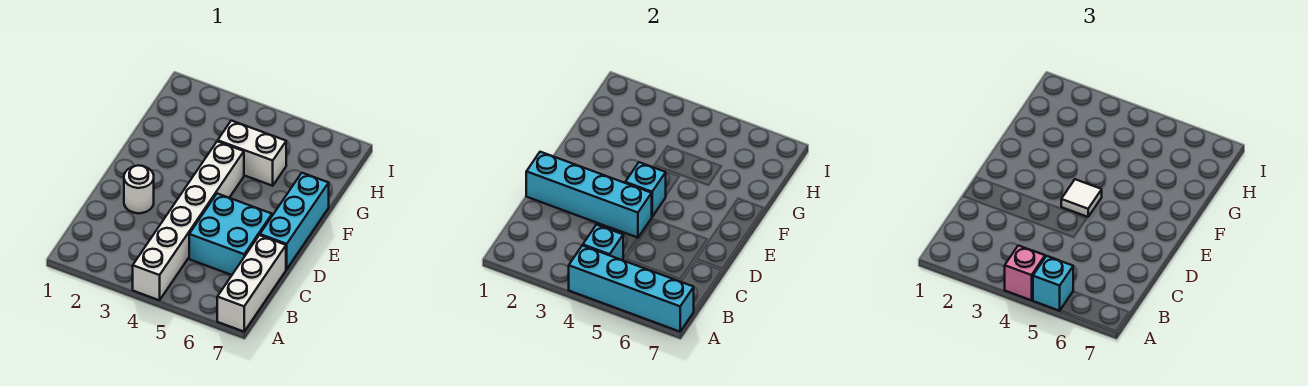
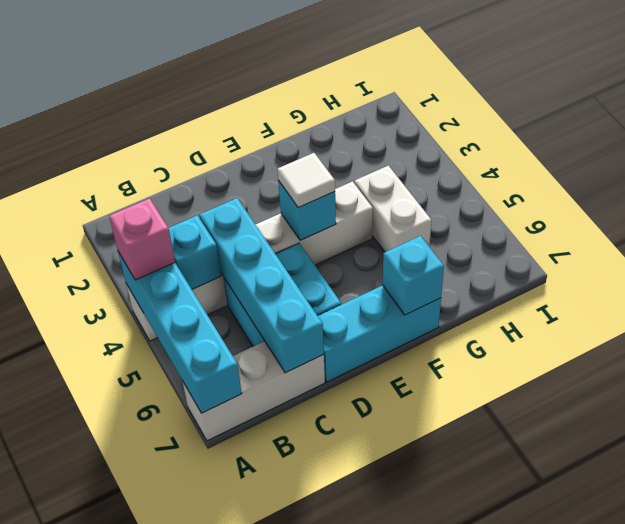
cyan brick A5 level 3 -> cyan brick F7 level 2
cyan brick D1:D4 level 2 -> cyan brick C4:C7 level 2
white round brick D2 level 1 -> none

